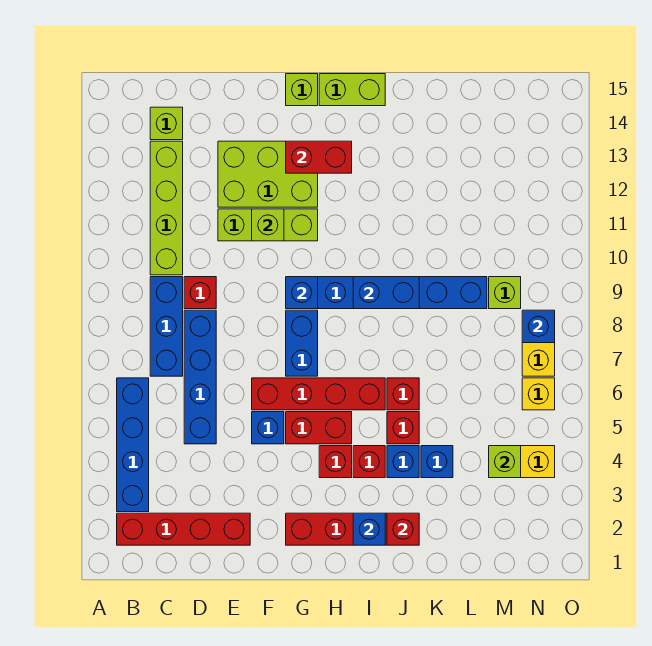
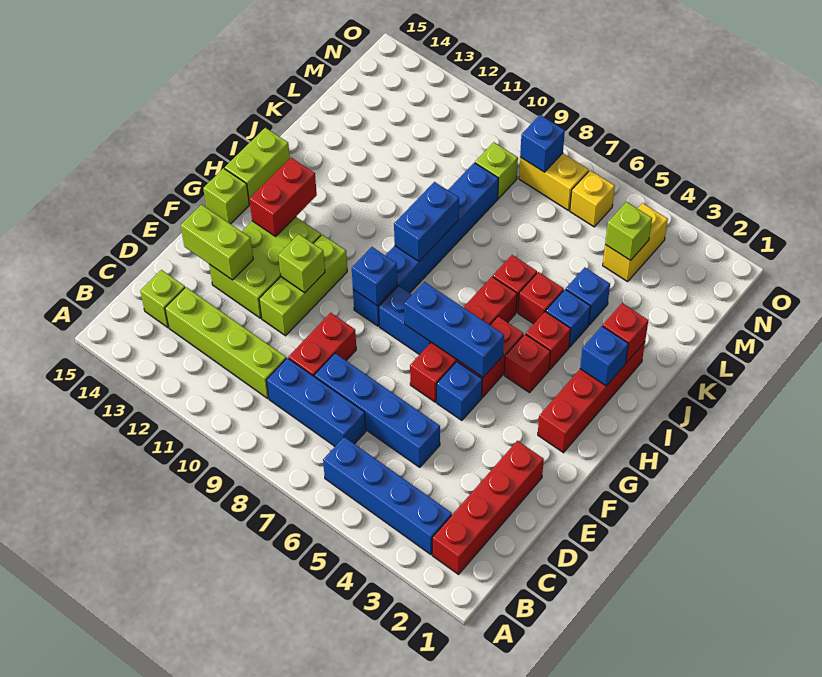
red brick D9 level 1 -> red brick D9:E9 level 1
none -> lime brick E13:E14 level 2
none -> blue brick G5:G7 level 2

